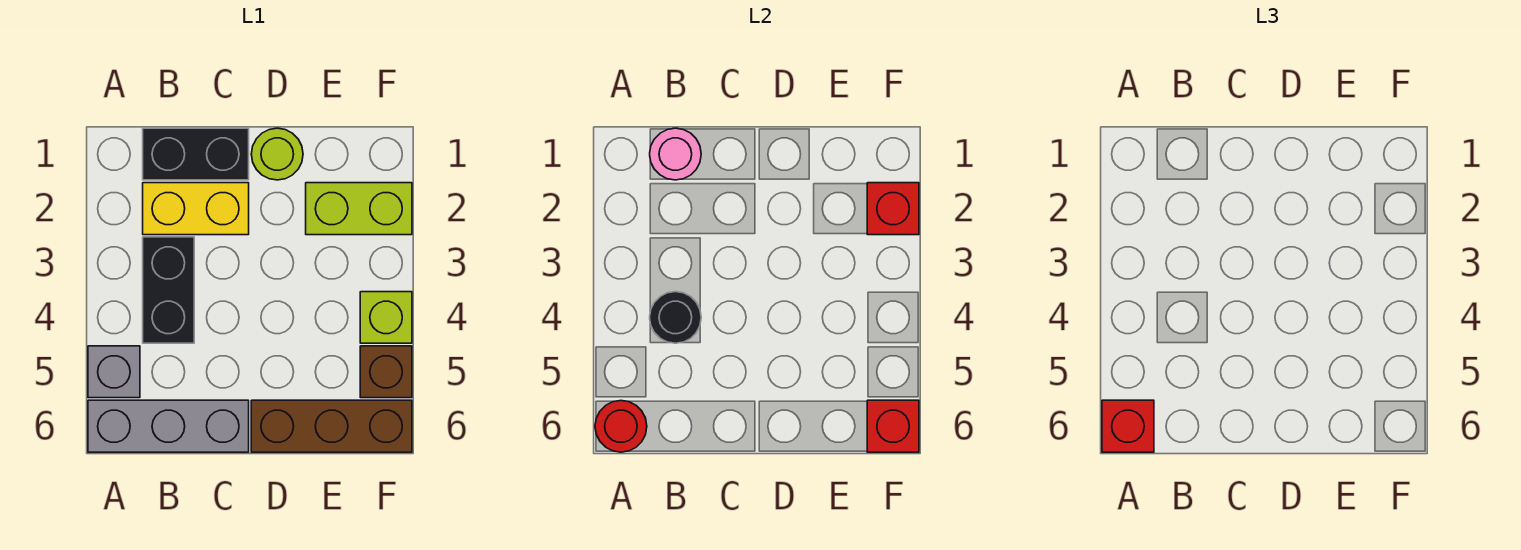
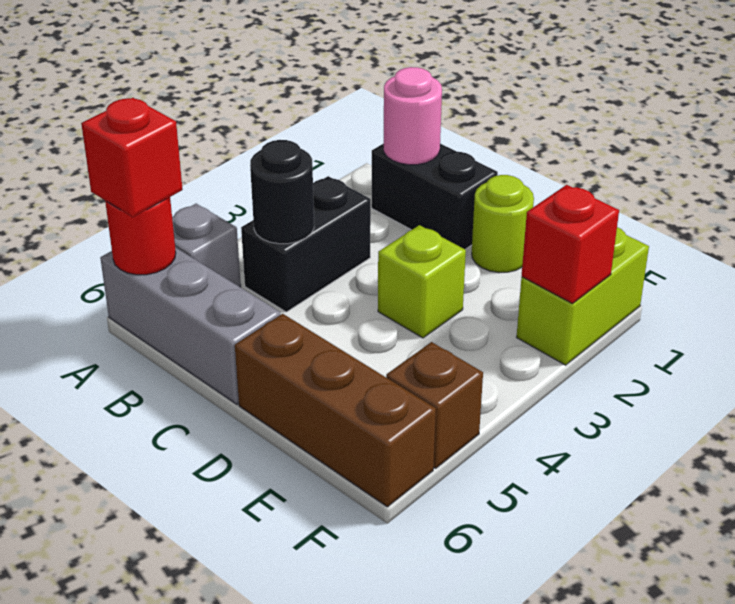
yellow brick B2:C2 level 1 -> none
lime brick E2:F2 level 1 -> lime brick F1:F2 level 1
lime brick F4 level 1 -> lime brick D3 level 1
red brick F6 level 2 -> none

